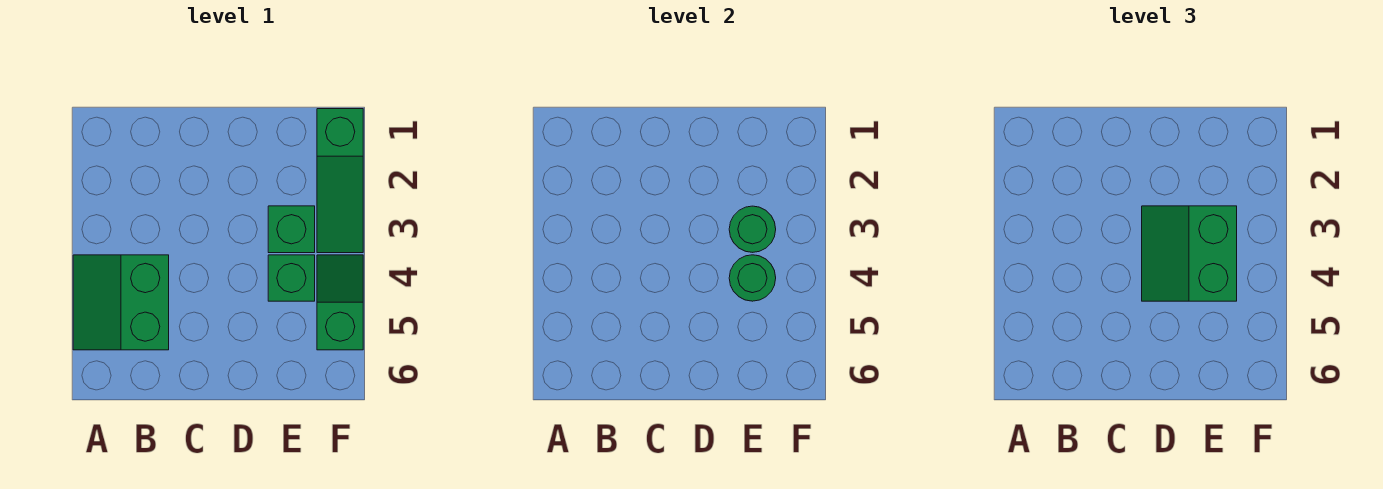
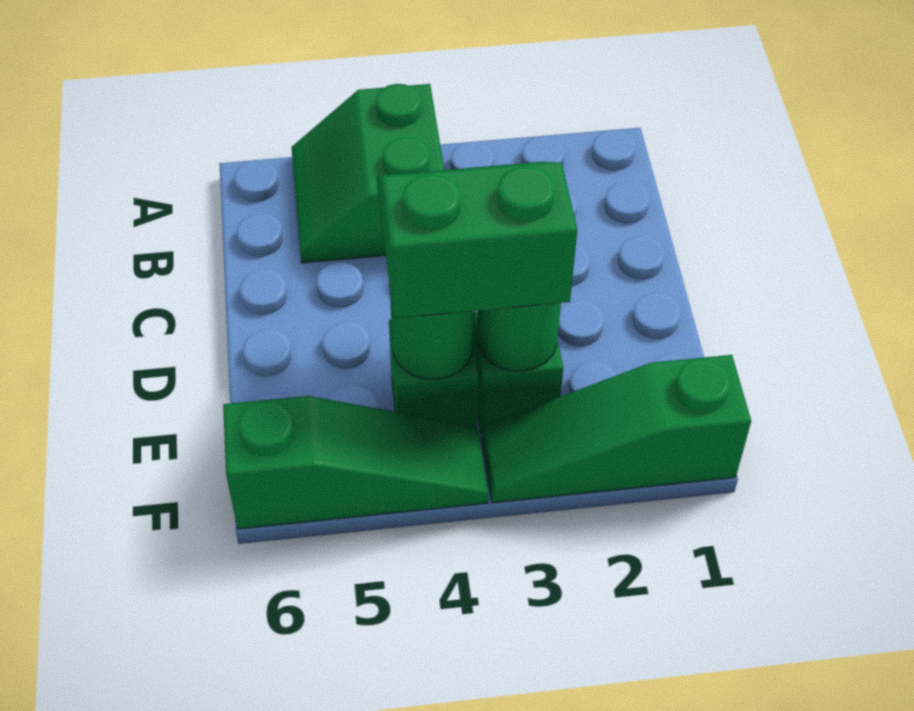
green slope A4:B5 level 1 top B -> green slope A4:B5 level 1 top 4
green slope F4:F5 level 1 top 5 -> green slope F4:F6 level 1 top 6

